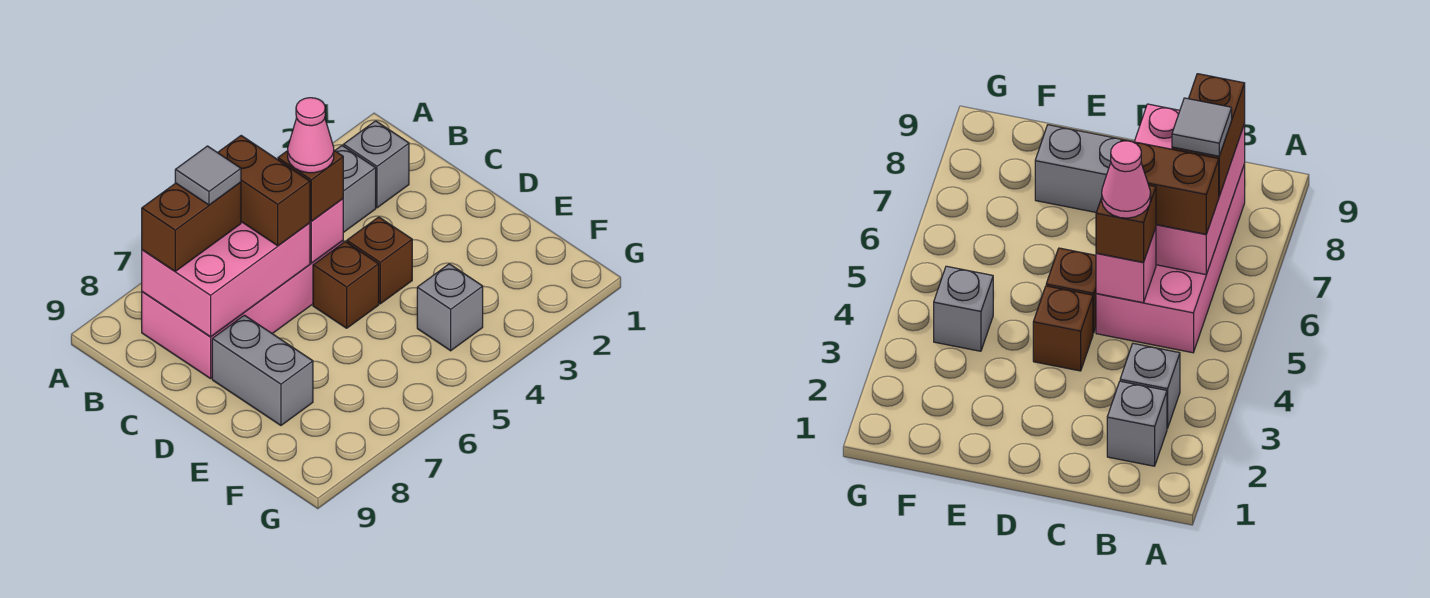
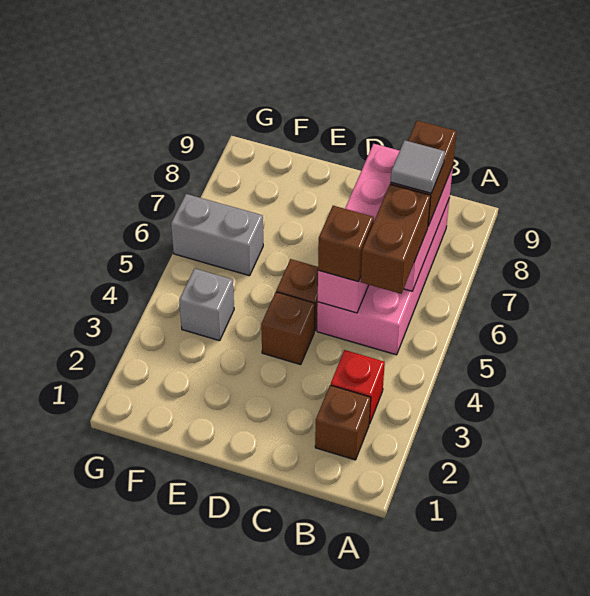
grey brick B2 level 1 -> brown brick B2 level 1
grey brick B3 level 1 -> red brick B3 level 1
brown brick B6:C6 level 3 -> brown brick B5:B6 level 3
pink cone C5 level 4 -> none
grey brick D8:E8 level 1 -> grey brick F6:G6 level 1

